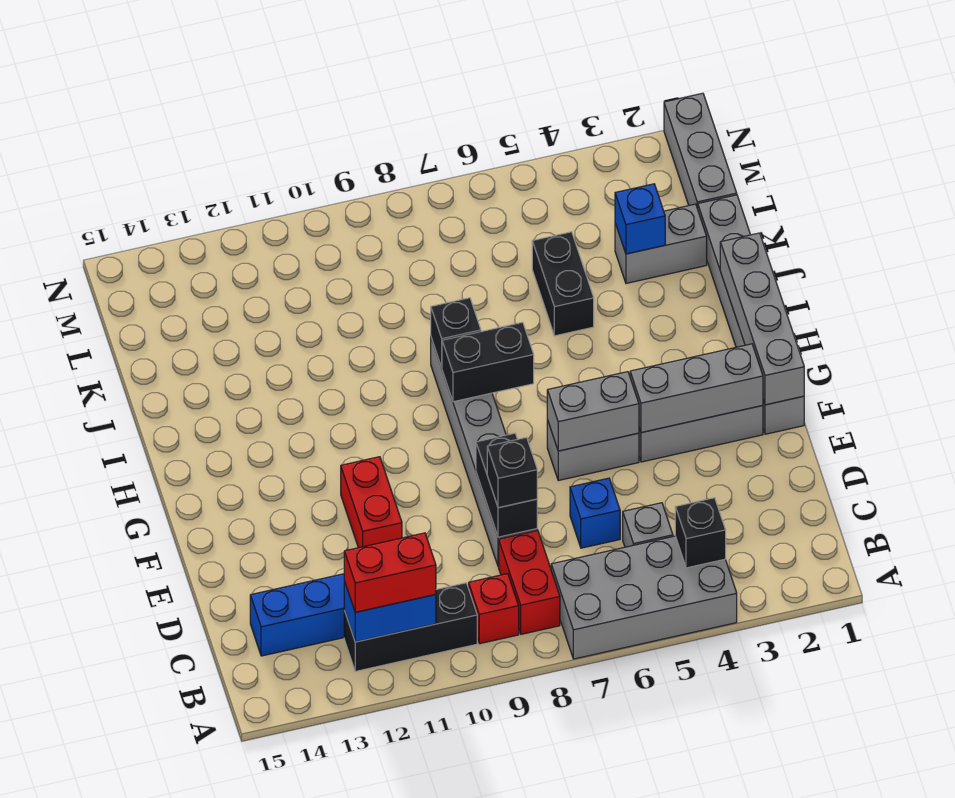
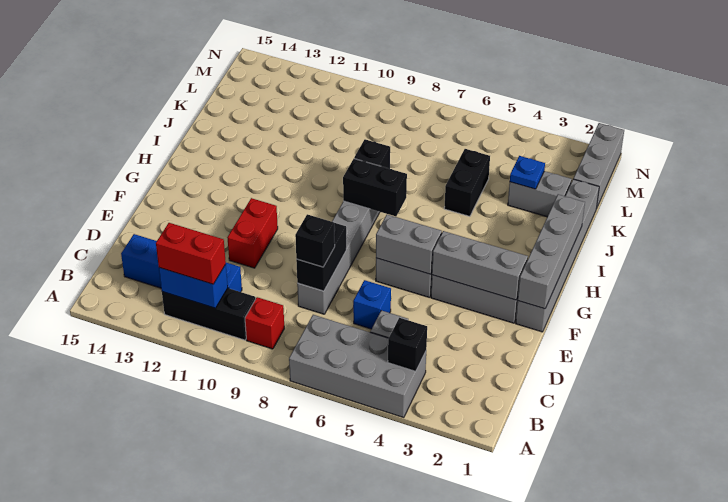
red brick B8:C8 level 1 -> none
blue brick K3 level 2 -> blue plate K3 level 2

